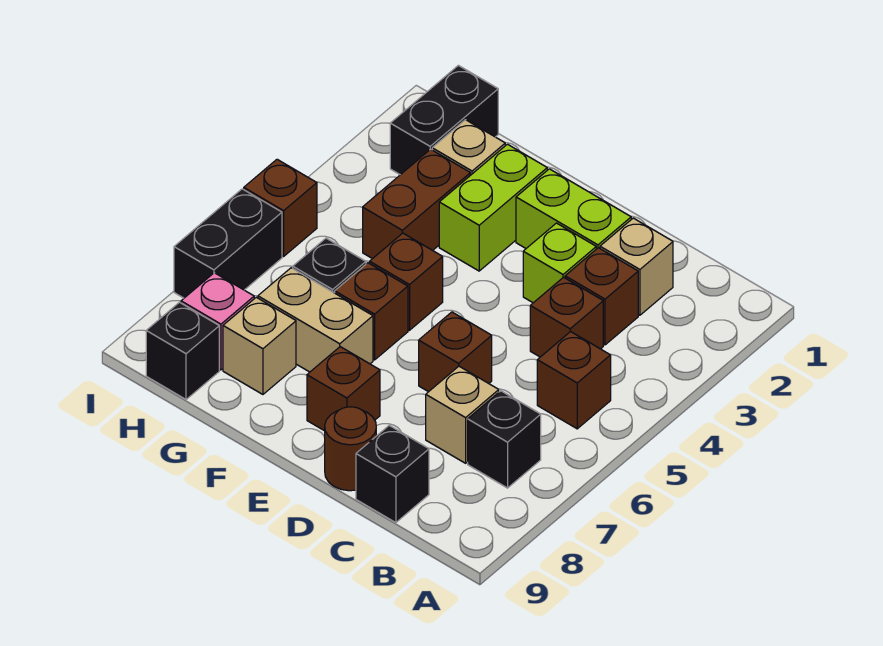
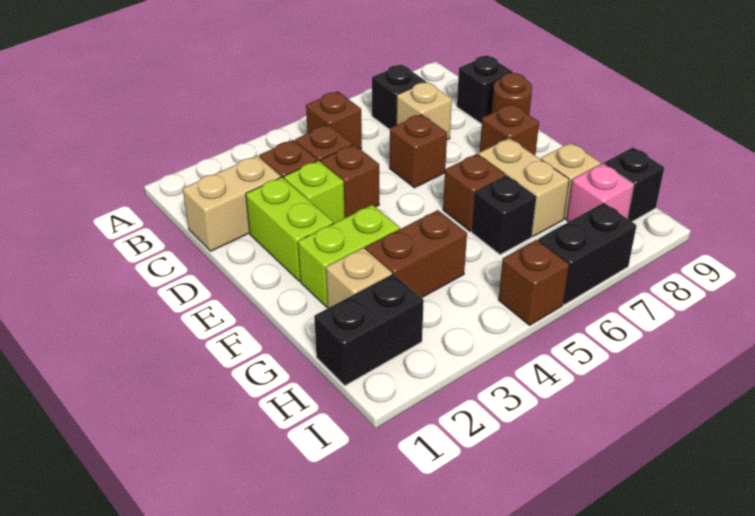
tan brick C2 level 1 -> tan brick C1:C2 level 1
brown brick F5 level 1 -> brown brick D4 level 1

